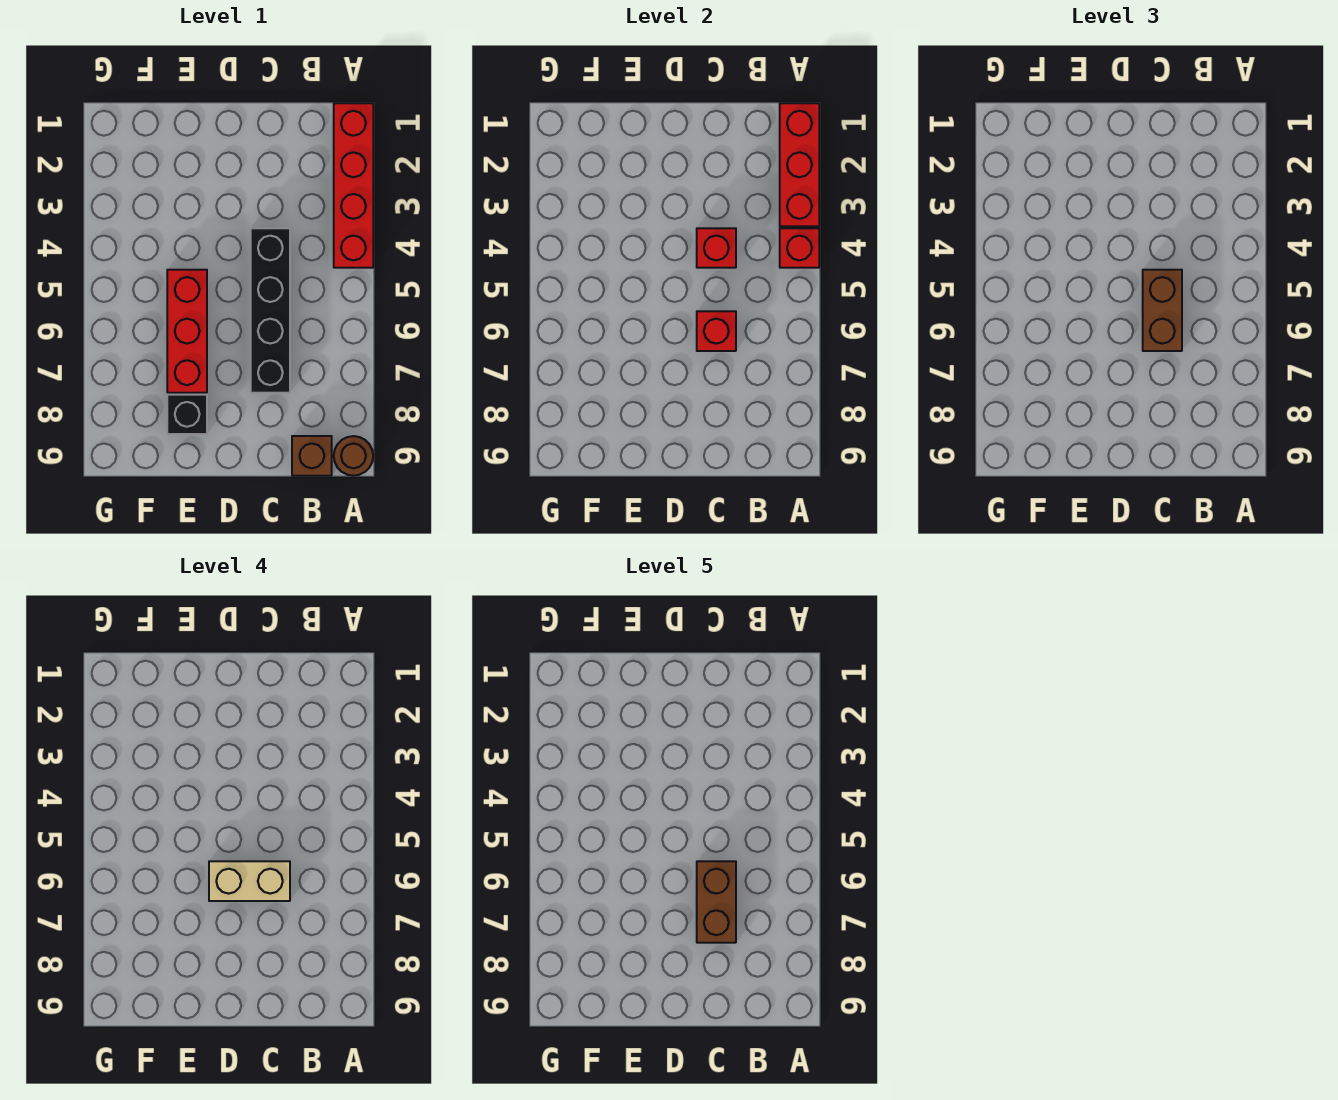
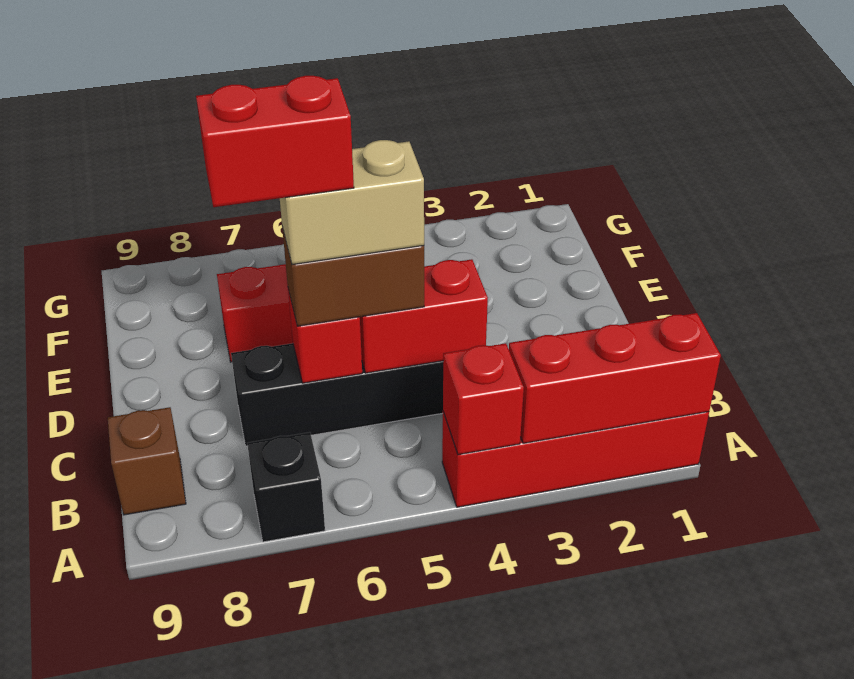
brown round brick A9 level 1 -> none
red brick C4 level 2 -> red brick C4:C5 level 2
tan brick C6:D6 level 4 -> tan brick C5:C6 level 4
brown brick C6:C7 level 5 -> red brick C6:C7 level 5
black brick E8 level 1 -> black brick A7 level 1

